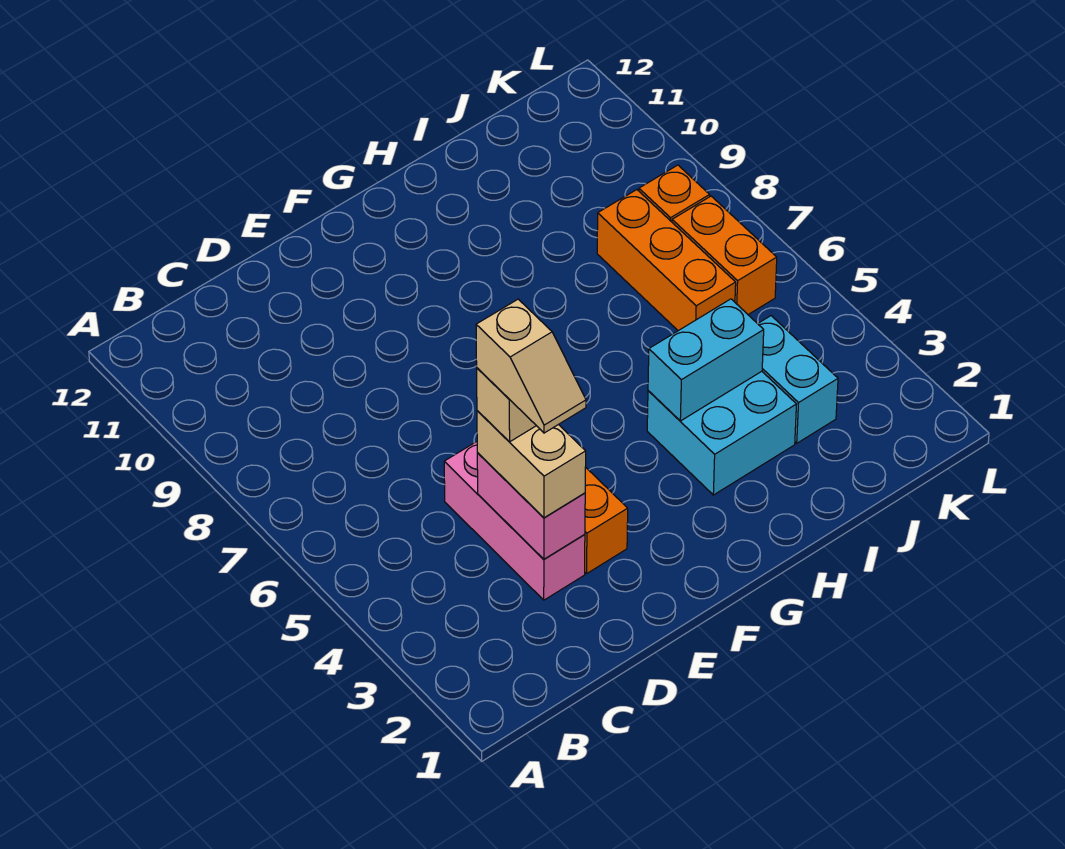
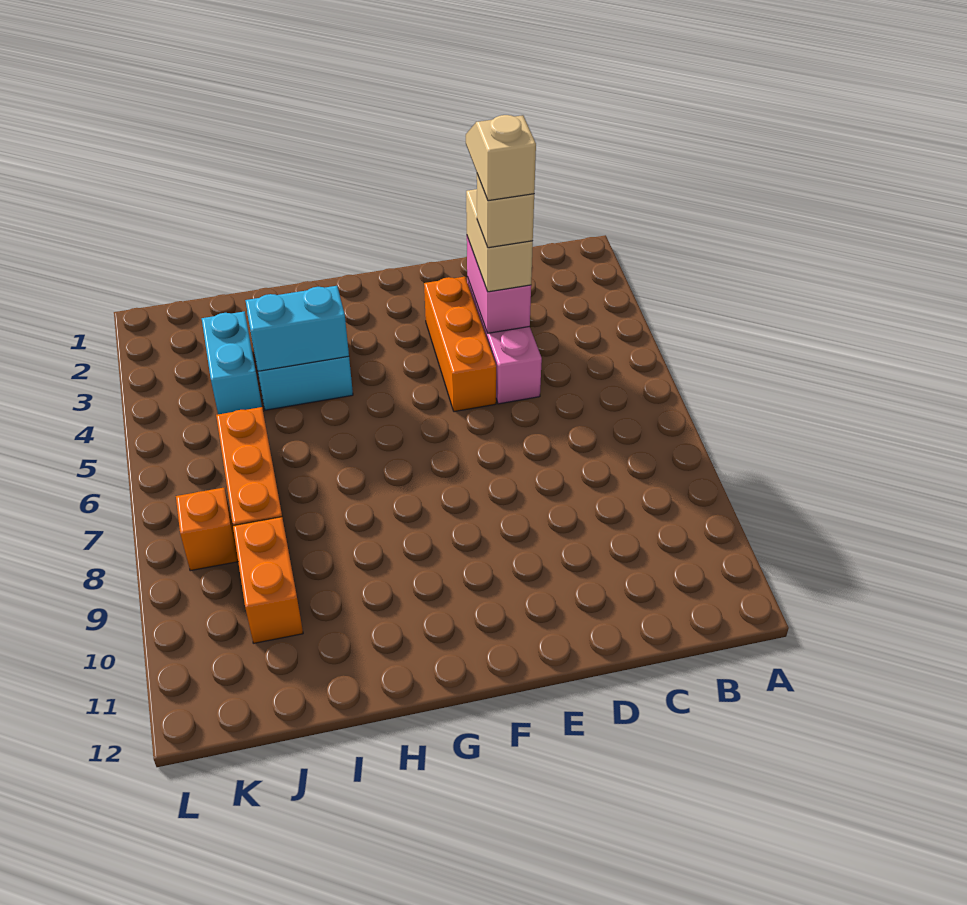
orange brick K6:K7 level 1 -> orange brick J9:J10 level 1

